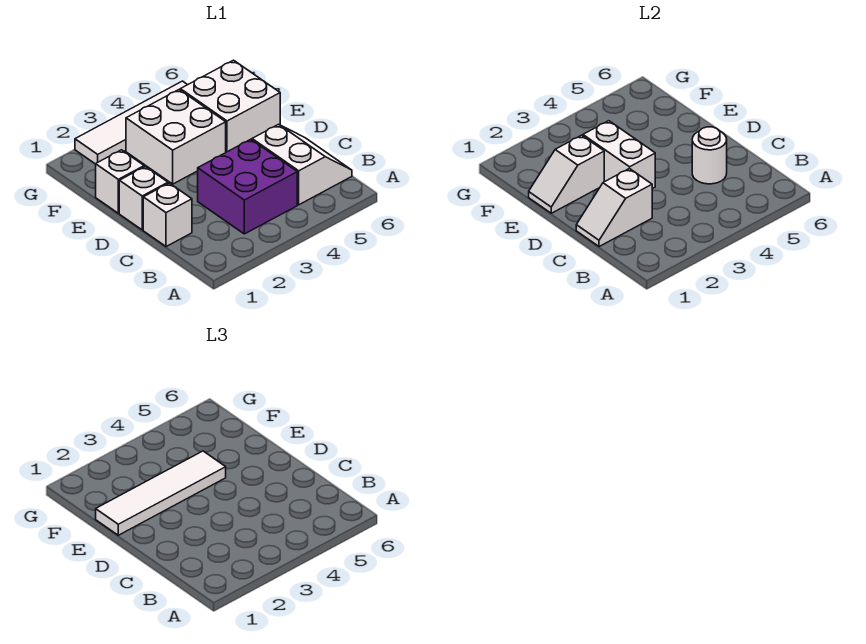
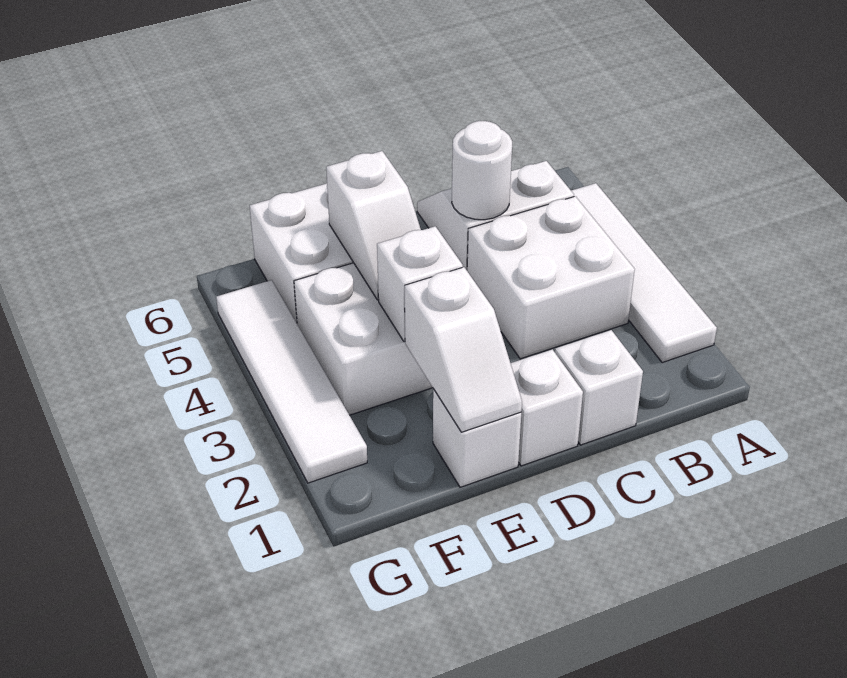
purple brick B3:C4 level 1 -> white brick B3:C4 level 1
white slope C1:C2 level 2 top 2 -> white slope E4:E5 level 2 top 5
white brick D3:E3 level 2 -> white brick E3 level 2
white tile E1:E4 level 3 -> white tile A2:A5 level 1

